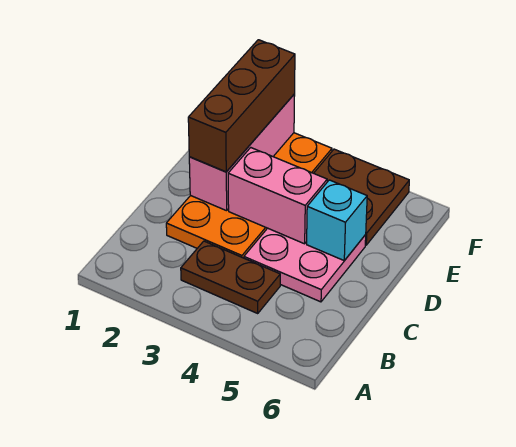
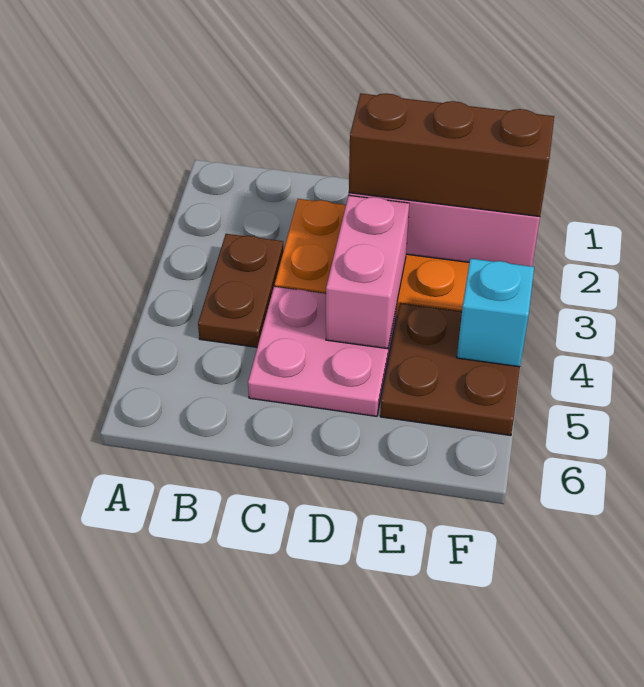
cyan brick D5 level 2 -> cyan brick F4 level 2

